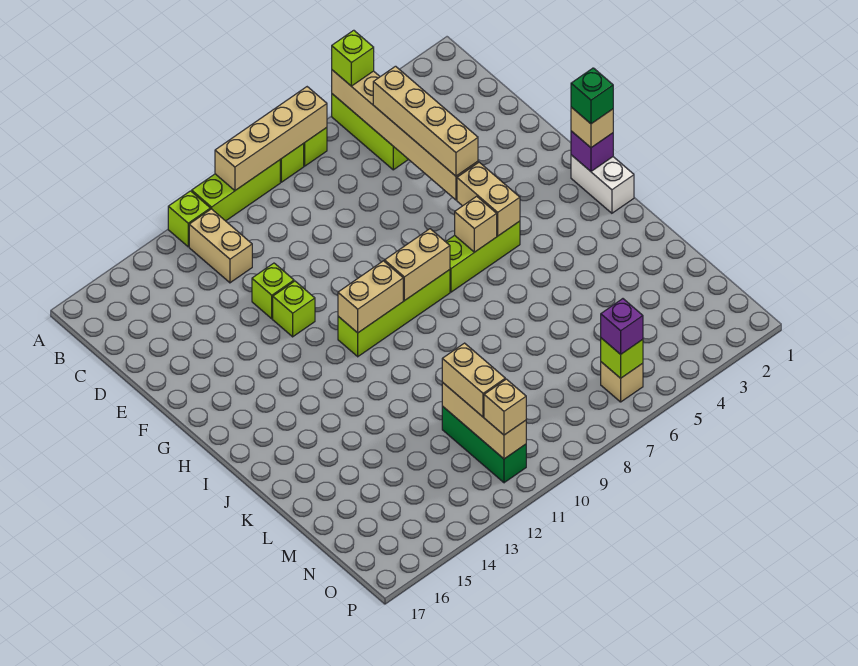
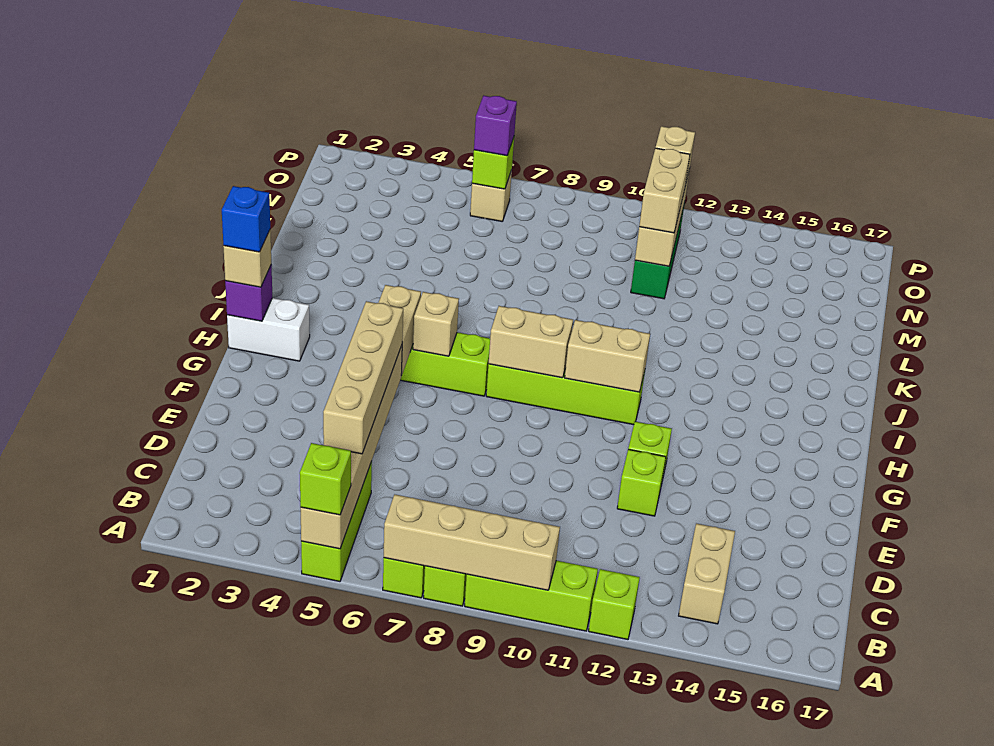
tan brick B12:C12 level 1 -> tan brick B14:C14 level 1
white brick H1:I1 level 1 -> white brick H1:H2 level 1
green brick H1 level 4 -> blue brick H1 level 4

